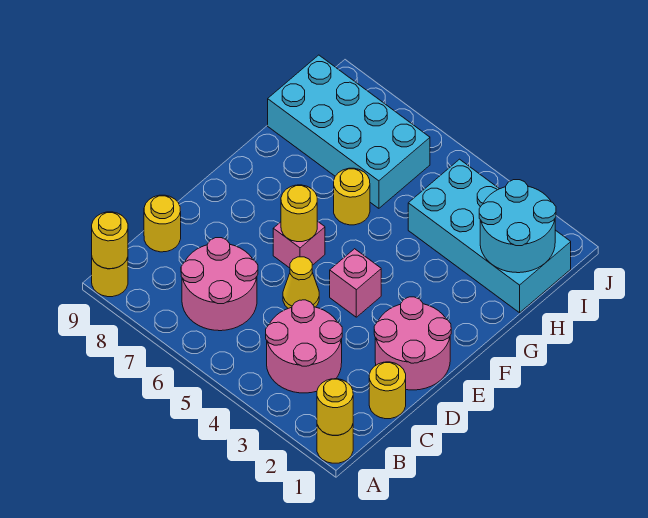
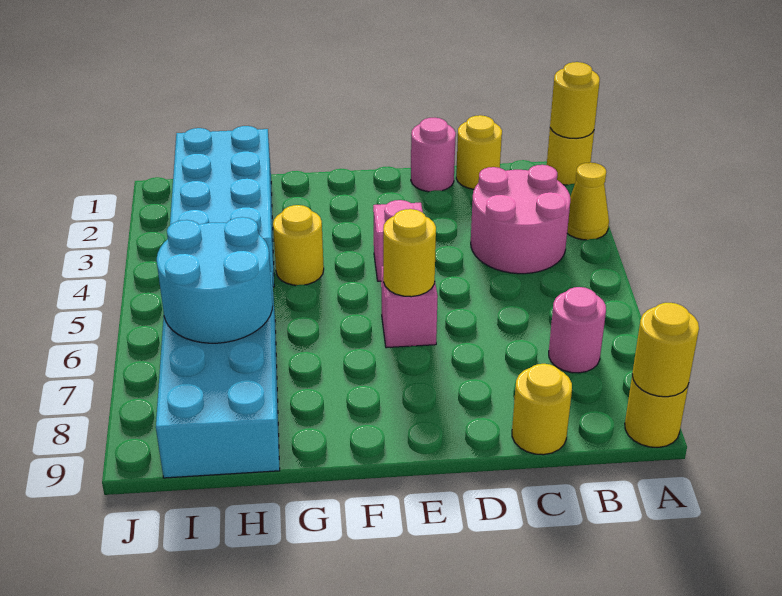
pink round brick B6:C7 level 1 -> pink round brick B7 level 1
pink round brick D1:E2 level 1 -> pink round brick D1 level 1
yellow cone D5 level 1 -> yellow cone A3 level 1
yellow round brick G6 level 1 -> yellow round brick G4 level 1
cyan round brick H1:I2 level 2 -> cyan round brick H6:I7 level 2

